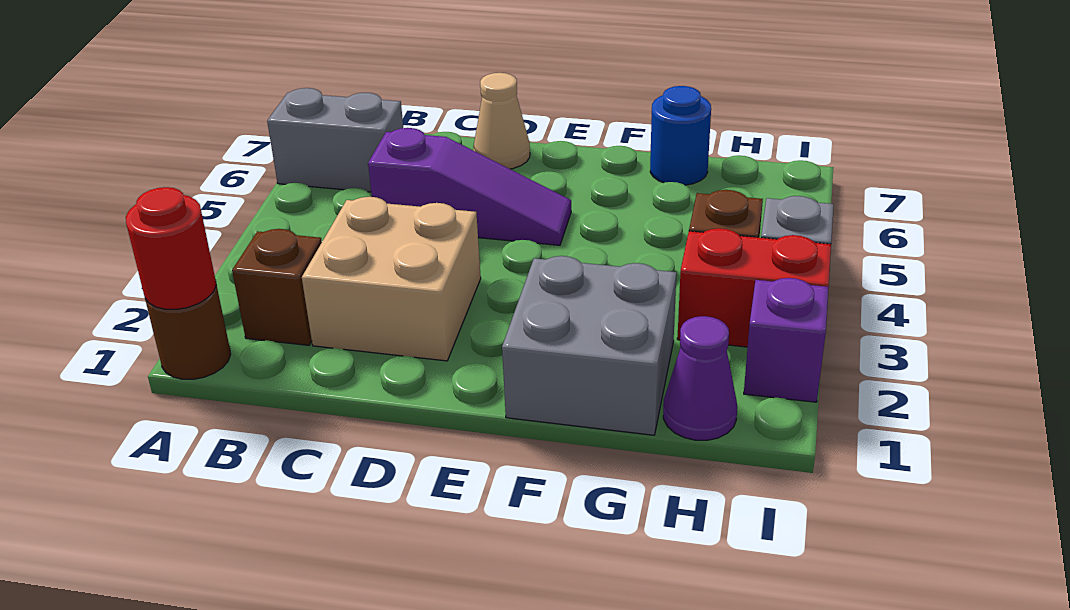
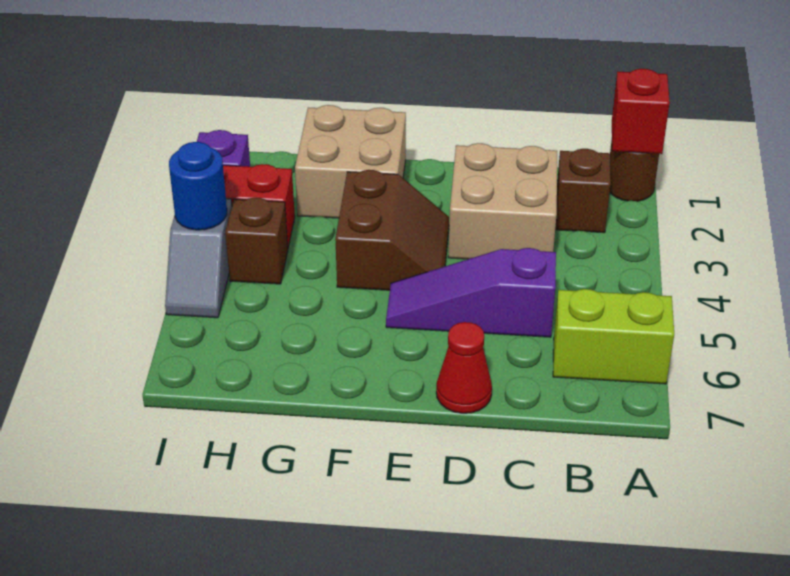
red round brick A1 level 2 -> red brick A1 level 2
grey brick A6:B6 level 1 -> lime brick A6:B6 level 1
tan cone D7 level 1 -> red cone D7 level 1
none -> brown slope E3:F4 level 1 top F
grey brick F1:G2 level 1 -> tan brick F1:G2 level 1
blue round brick G7 level 1 -> blue round brick I4 level 2
purple cone H1 level 1 -> none

